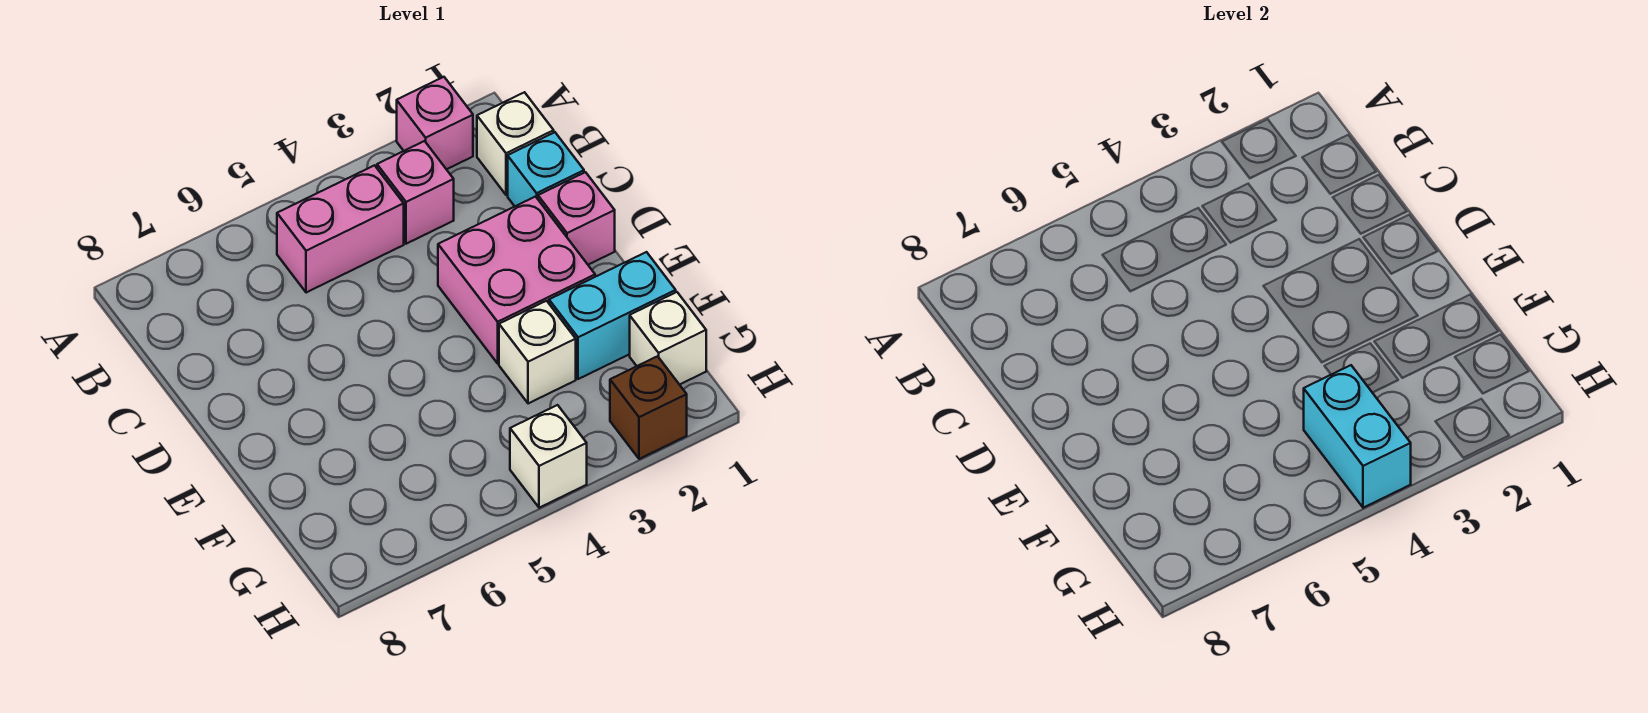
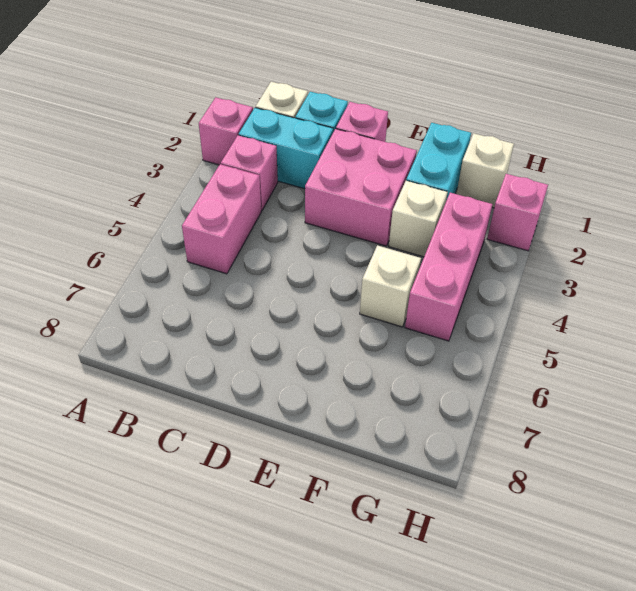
none -> pink brick G3:G5 level 1
cyan brick G4:H4 level 2 -> cyan brick B2:C2 level 1
brown brick H2 level 1 -> pink brick H2 level 1
white brick H4 level 1 -> white brick F5 level 1

